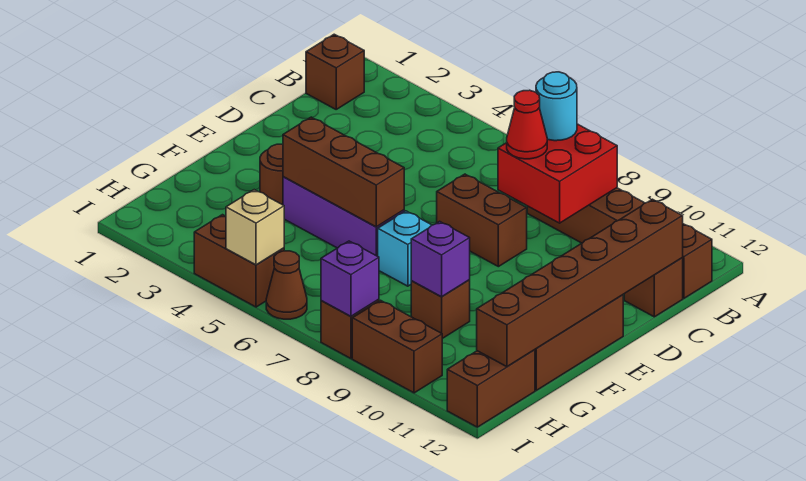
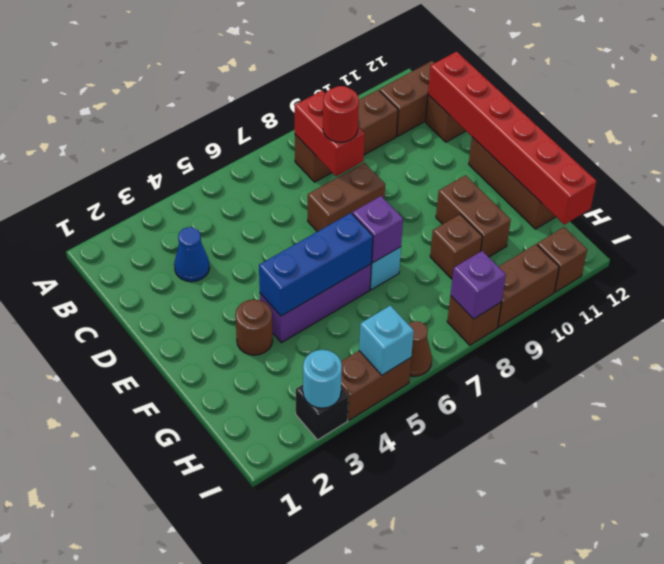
brown brick B1 level 1 -> brown brick I11 level 1
red brick B8:C9 level 2 -> red brick B8:C8 level 2
cyan round brick B8 level 3 -> cyan round brick I3 level 2
none -> blue cone C3 level 1
red cone C8 level 3 -> red round brick C8 level 3
brown brick C12:H12 level 2 -> red brick C12:H12 level 2
brown brick F4:F6 level 2 -> blue brick F4:F6 level 2
purple brick G9 level 2 -> purple brick F7 level 2
brown brick H12:I12 level 1 -> brown brick F10:G10 level 1
none -> black brick I3 level 1
tan brick I5 level 2 -> cyan brick I5 level 2

